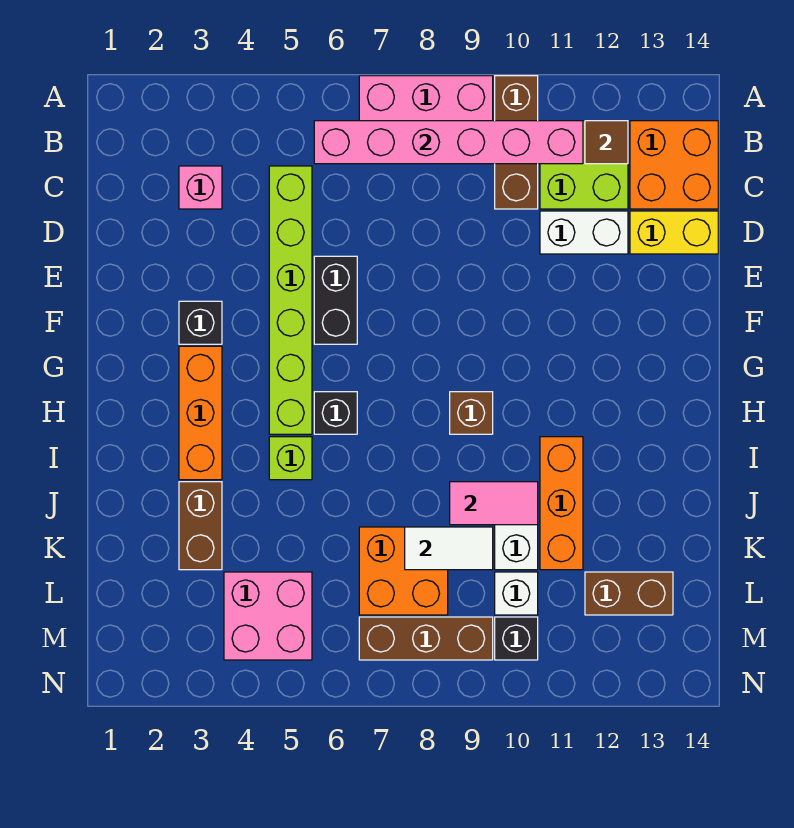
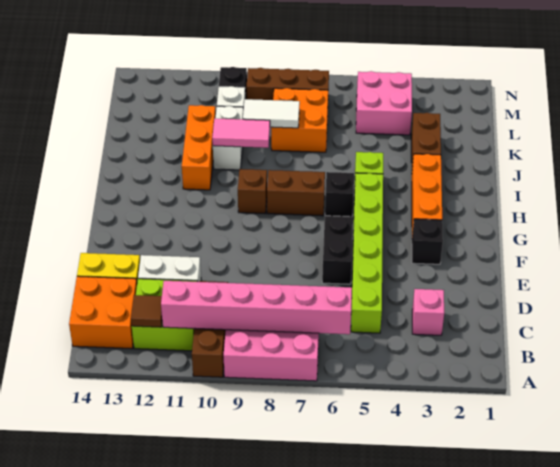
brown brick L12:L13 level 1 -> brown brick H7:H8 level 1

